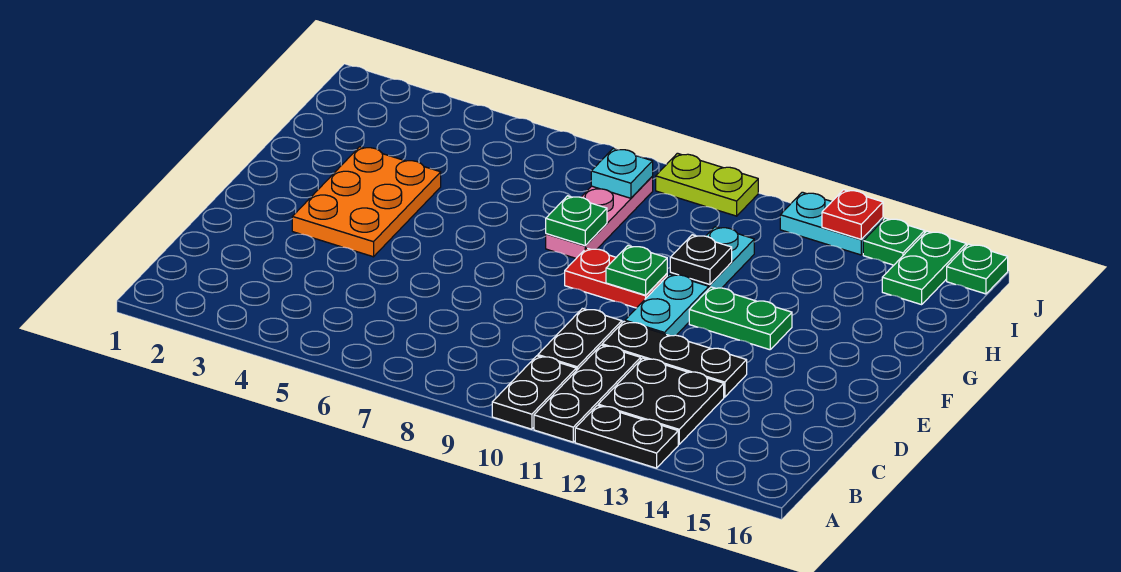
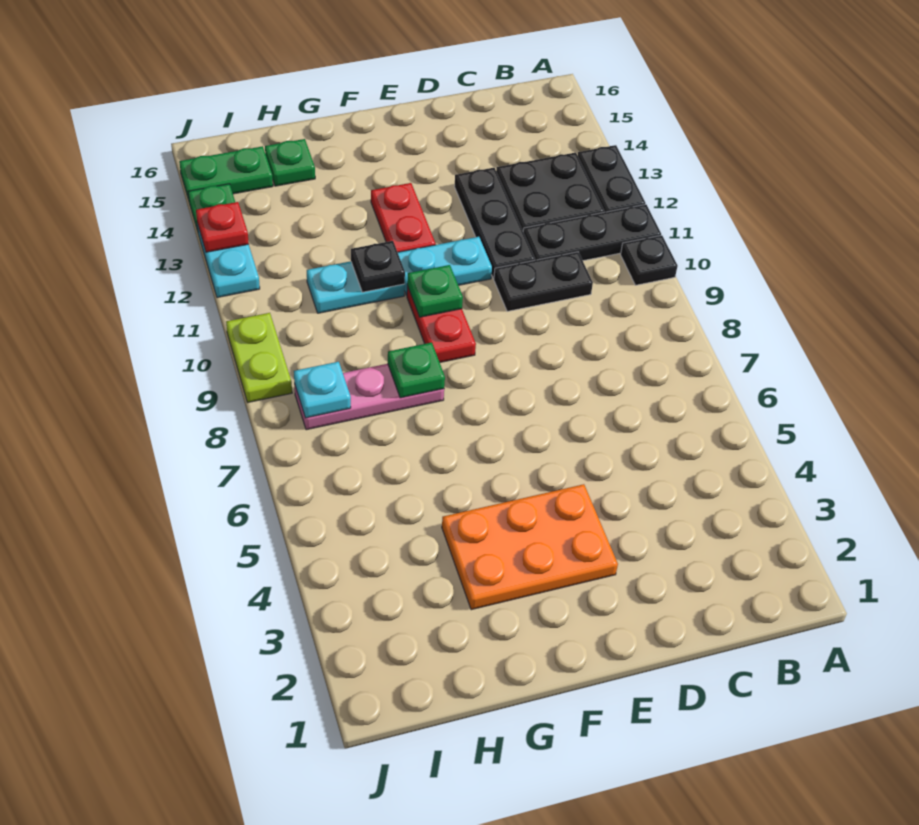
black plate A10:B10 level 1 -> black plate A10 level 1
green plate F12:F13 level 1 -> red plate F12:F13 level 1
green plate J16 level 1 -> green plate H15 level 1

